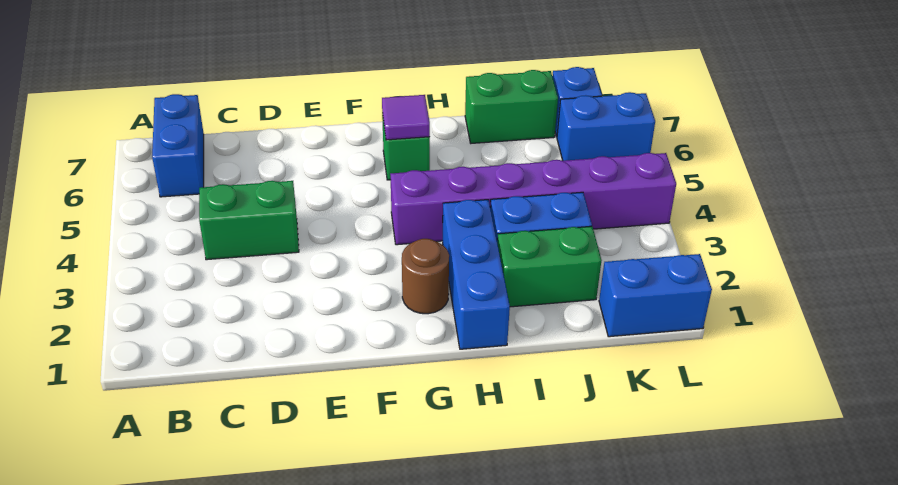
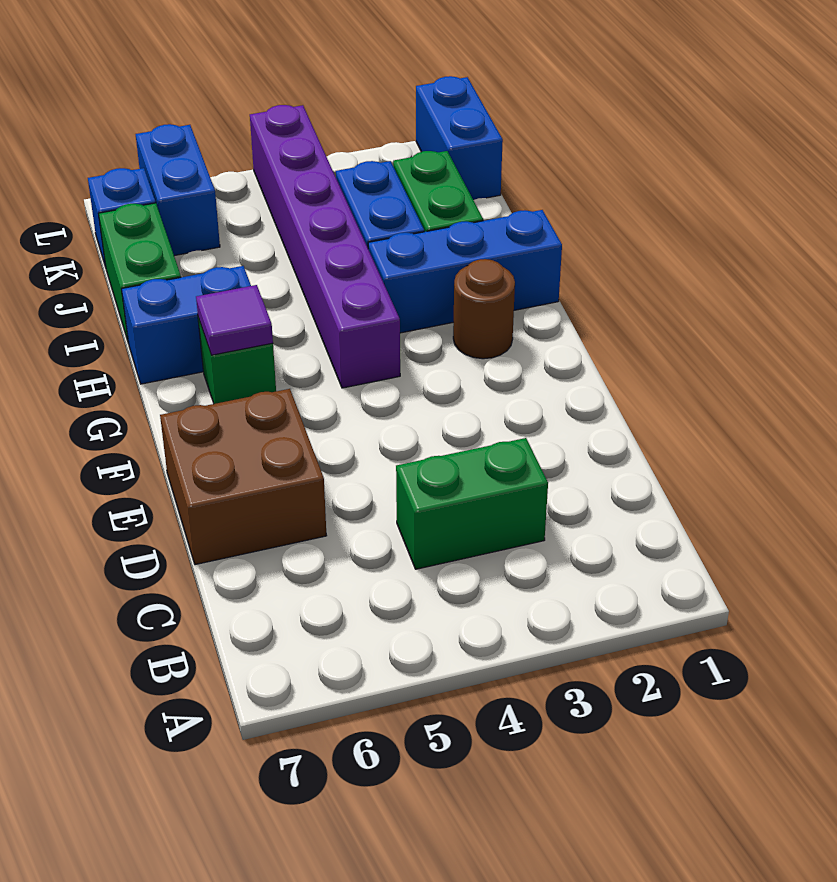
blue brick B6:B7 level 1 -> blue brick H6:H7 level 1
green brick C4:D4 level 1 -> green brick C3:C4 level 1
none -> brown brick D6:E7 level 1

